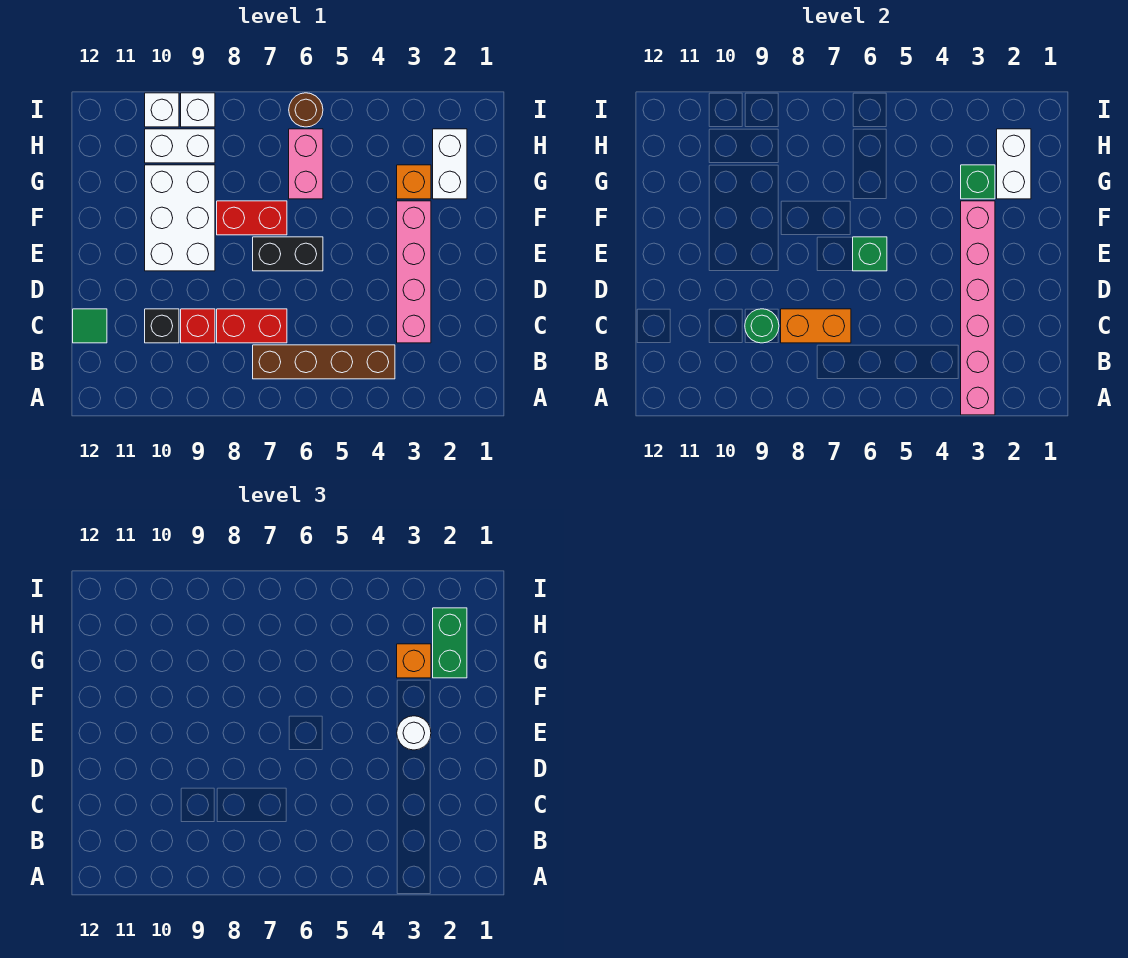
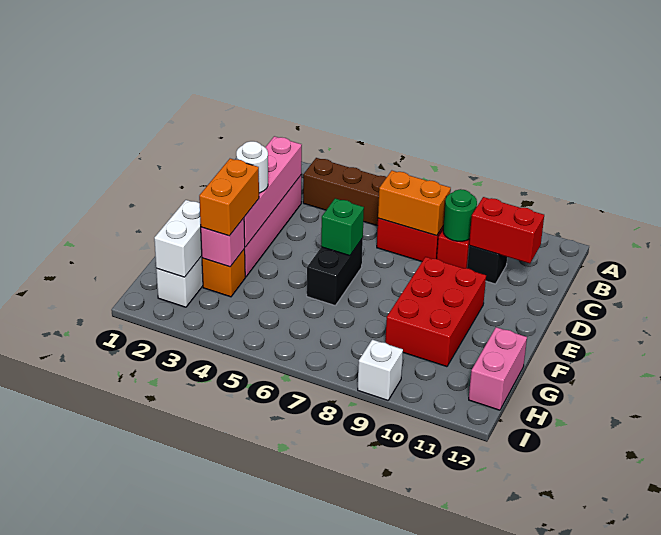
pink brick A3:F3 level 2 -> pink brick C3:F3 level 2
green tile C12 level 1 -> none
black brick E6:E7 level 1 -> black brick E6:F6 level 1
white brick E9:G10 level 1 -> red brick E9:G10 level 1
red brick F7:F8 level 1 -> red brick C10:C11 level 2
green brick G2:H2 level 3 -> none
green brick G3 level 2 -> pink brick G3 level 2
orange brick G3 level 3 -> orange brick F3:G3 level 3
pink brick G6:H6 level 1 -> pink brick G12:H12 level 1
white brick H9:H10 level 1 -> none
brown round brick I6 level 1 -> none
white brick I10 level 1 -> none

